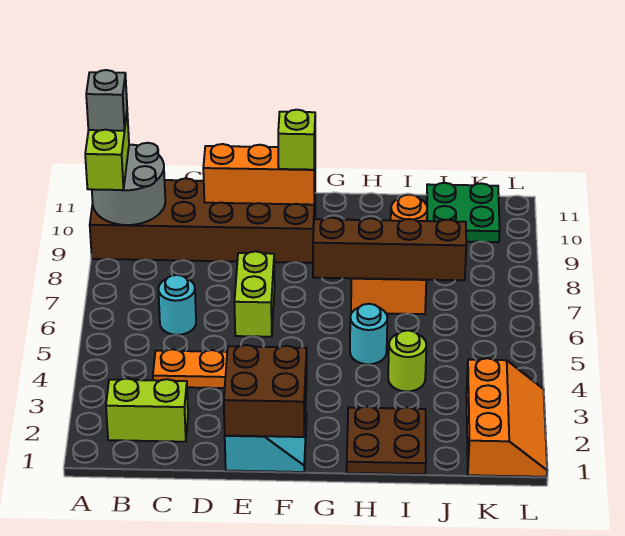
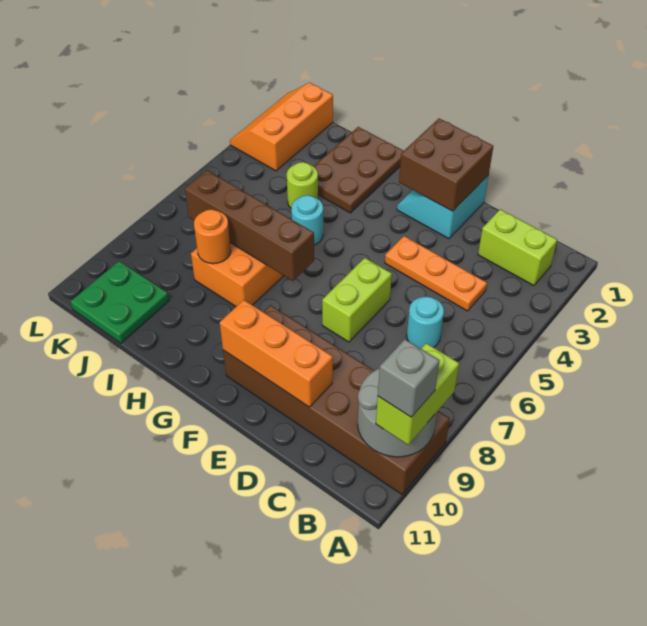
lime brick F10 level 3 -> none
brown plate H1:I2 level 1 -> brown plate H1:I3 level 1

